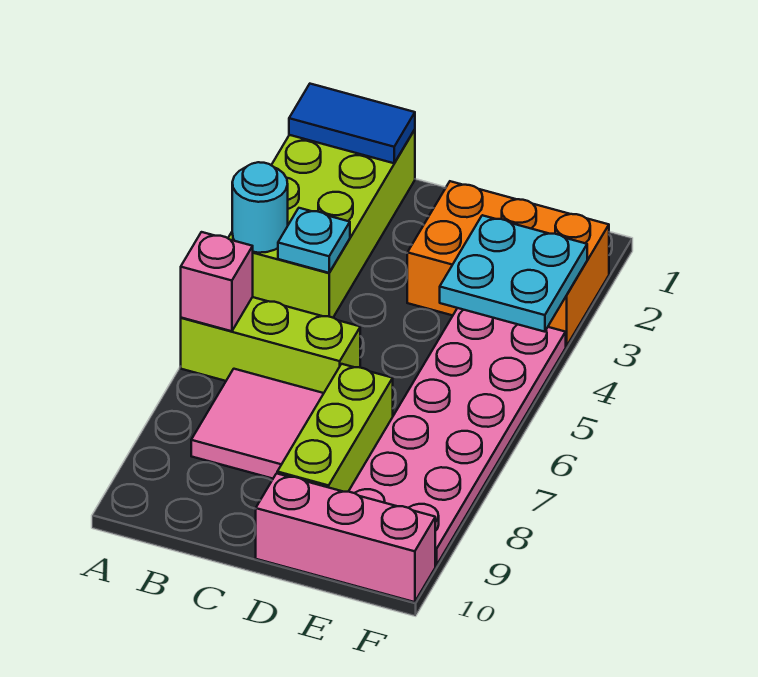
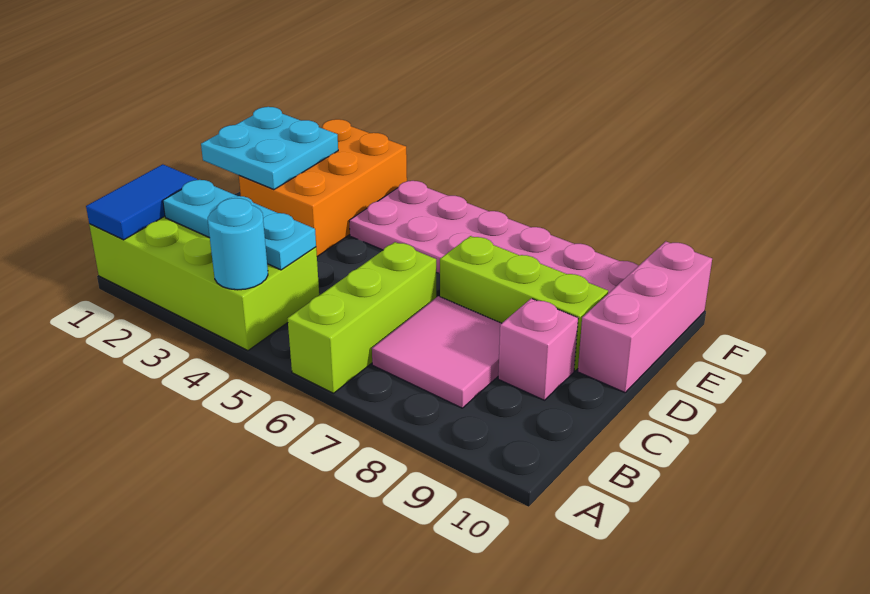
pink brick A6 level 2 -> pink brick C9 level 1
cyan plate B4 level 2 -> cyan plate B2:B4 level 2
cyan plate E3:F4 level 2 -> cyan plate D1:E2 level 2

